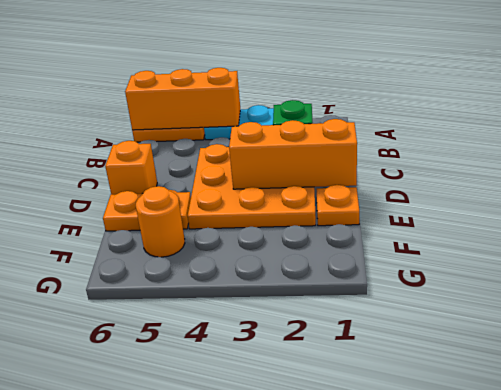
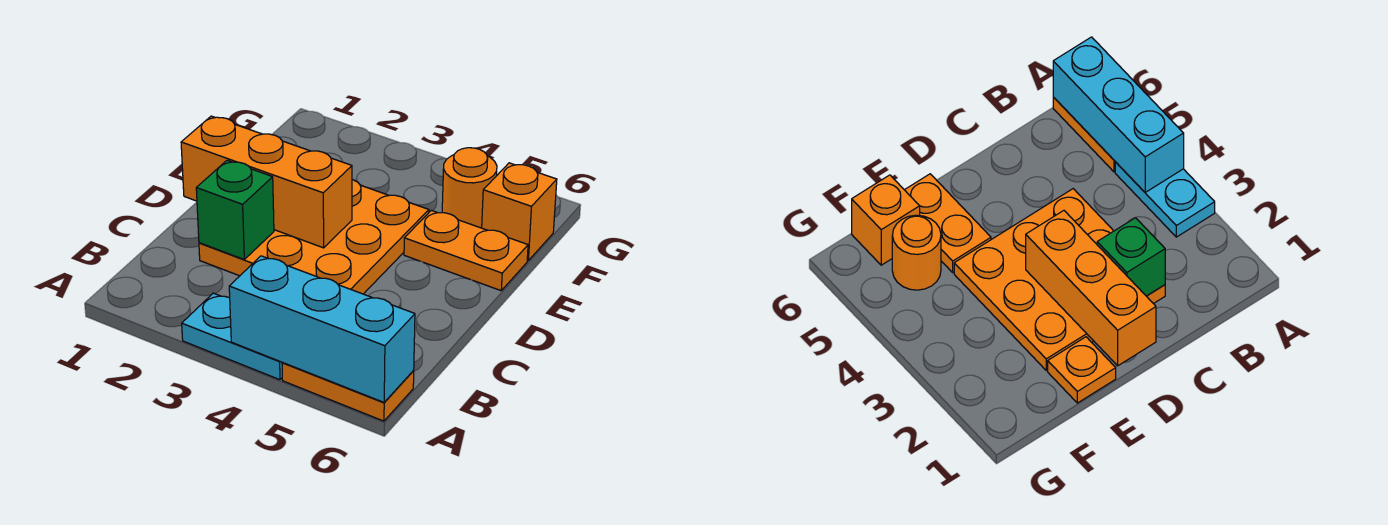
orange brick A4:A6 level 2 -> cyan brick A4:A6 level 2
orange brick D6 level 1 -> orange brick F6 level 1

